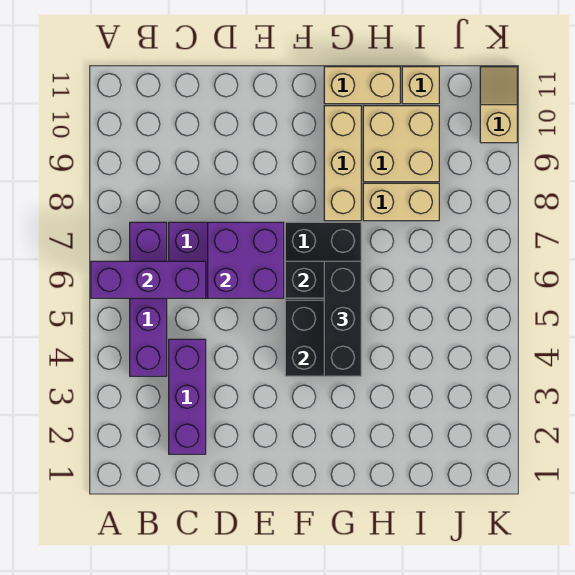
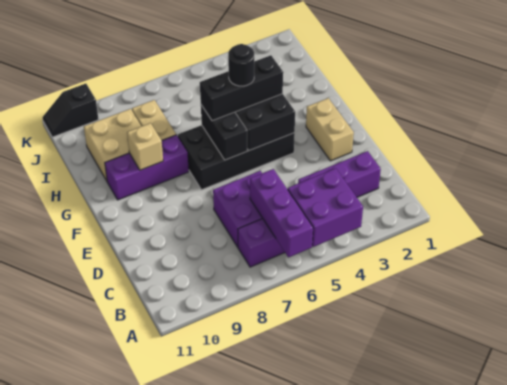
purple brick D6:E7 level 2 -> purple brick A4:B5 level 2
none -> black round brick G5 level 4
tan brick G8:G10 level 1 -> purple brick G8:G10 level 1
tan brick G11:H11 level 1 -> tan brick E2:F2 level 1
tan brick I11 level 1 -> tan brick G9 level 2
tan slope K10:K11 level 1 top 10 -> black slope K10:K11 level 1 top 10

